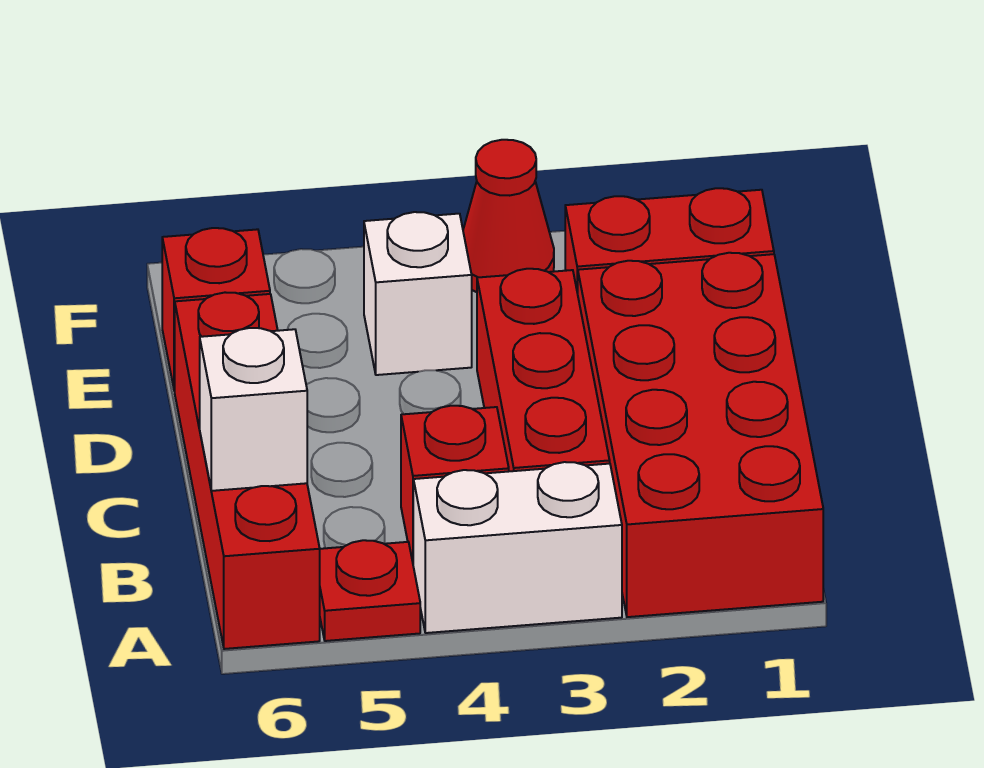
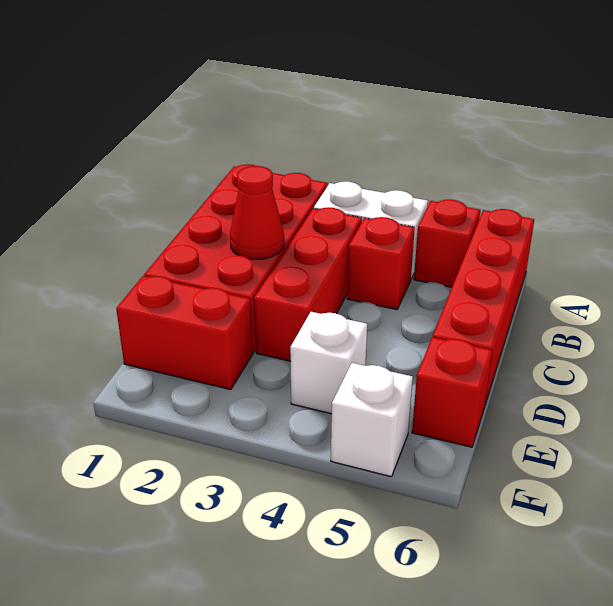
red plate A5 level 1 -> red brick A5 level 1
white brick B6 level 2 -> white brick F5 level 1
red cone F3 level 1 -> red cone C2 level 2

